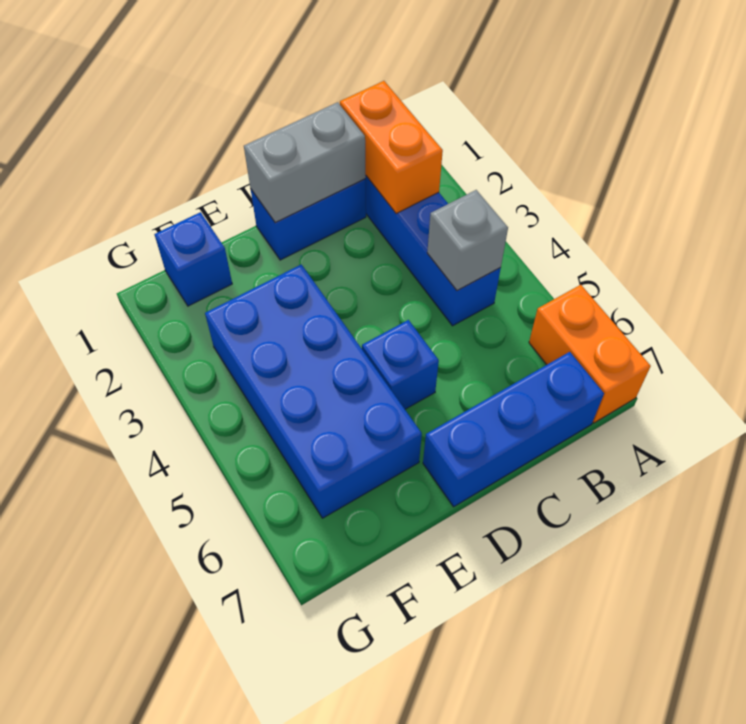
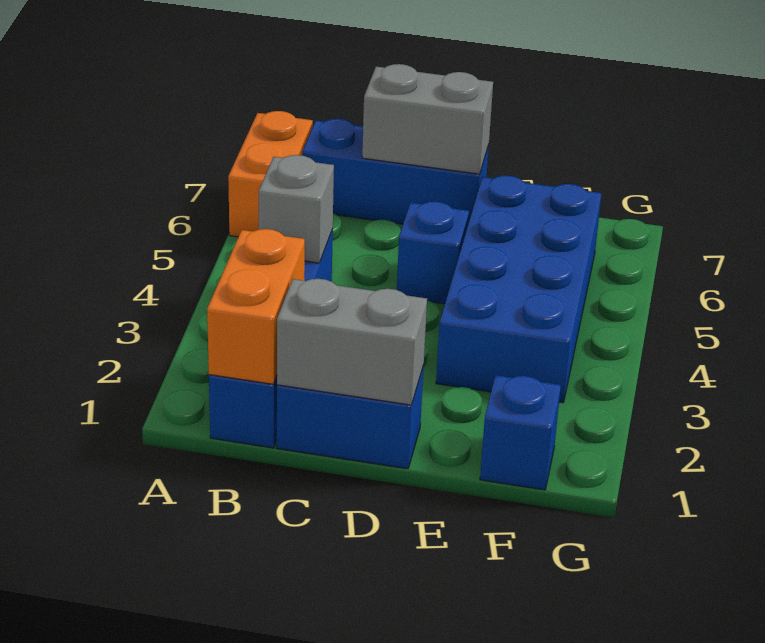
none -> grey brick C7:D7 level 2

